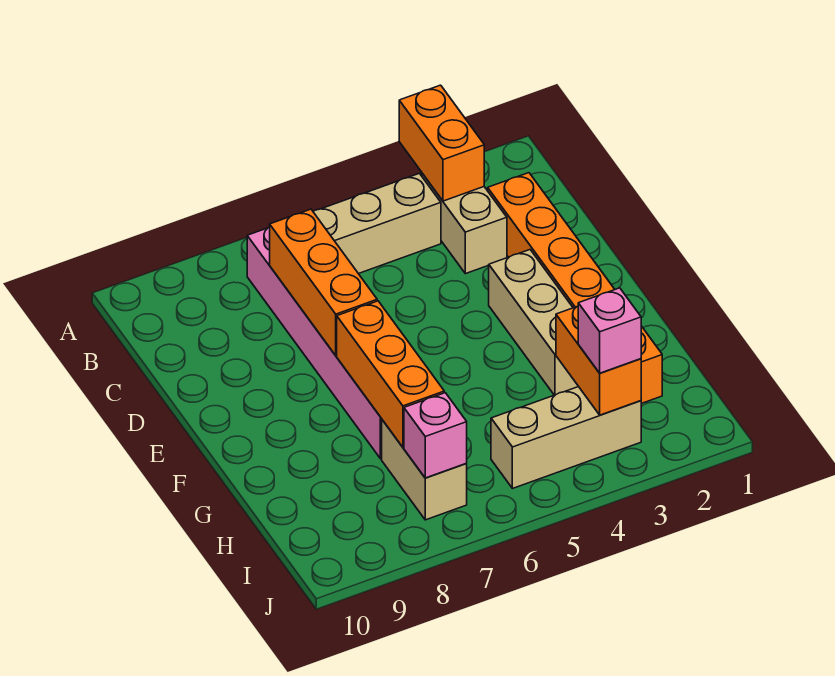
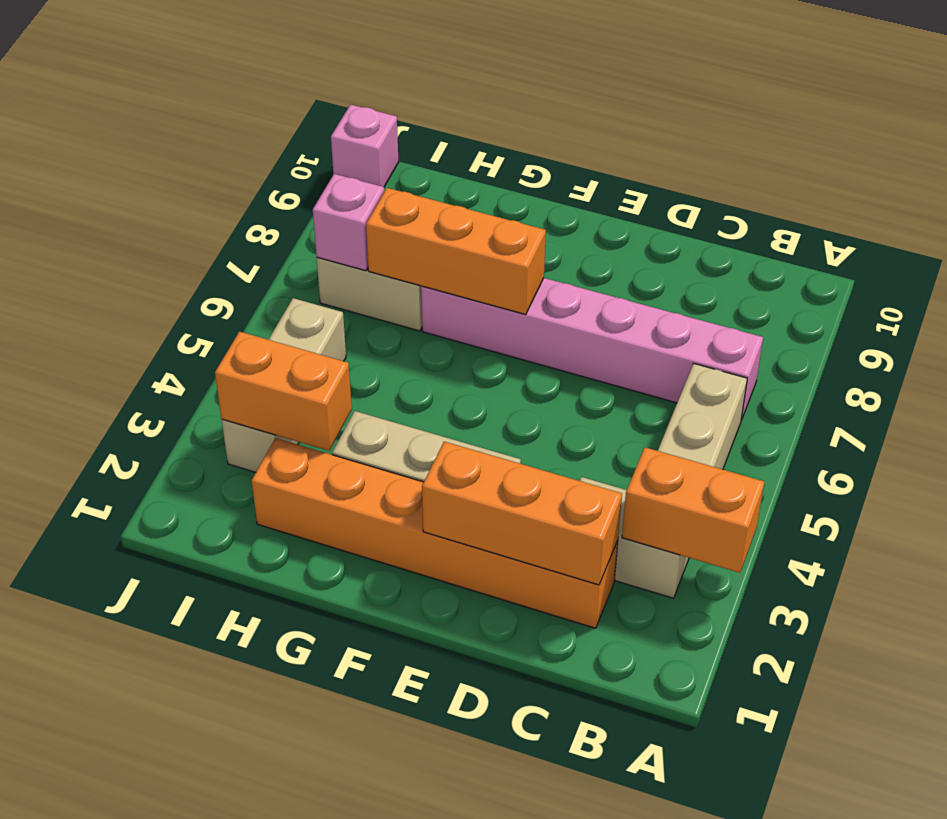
orange brick C7:E7 level 2 -> orange brick C2:E2 level 2
pink brick I3 level 3 -> pink brick J10 level 1

